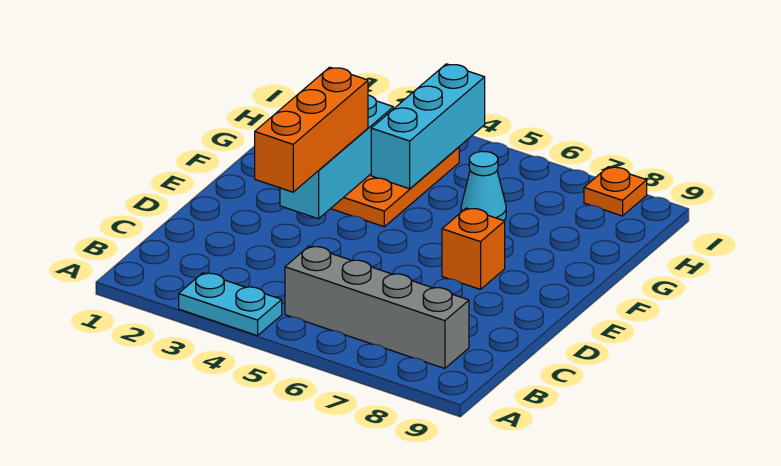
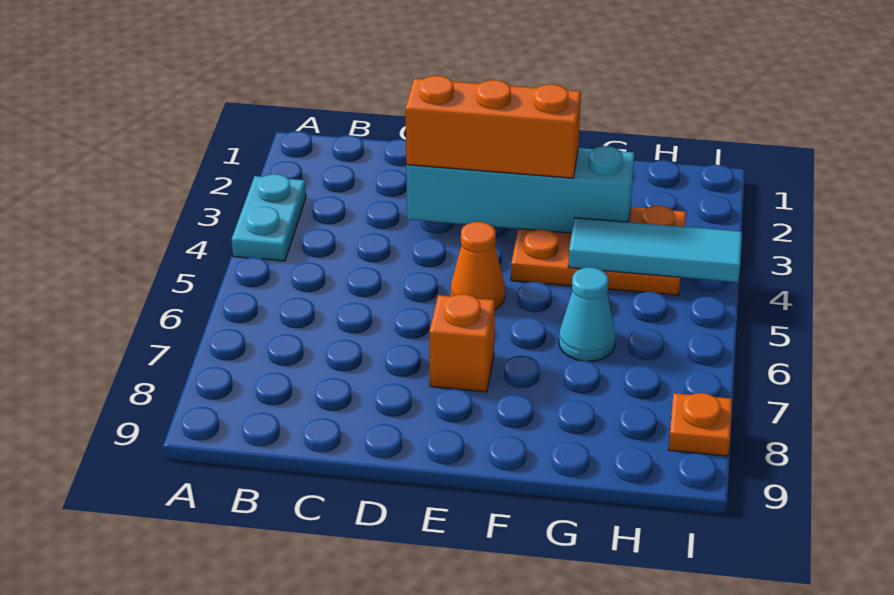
grey brick B5:B8 level 1 -> none
cyan brick E3:G3 level 2 -> cyan brick D3:G3 level 2
none -> orange cone E5 level 1
cyan brick G4:I4 level 2 -> cyan tile G4:I4 level 2

